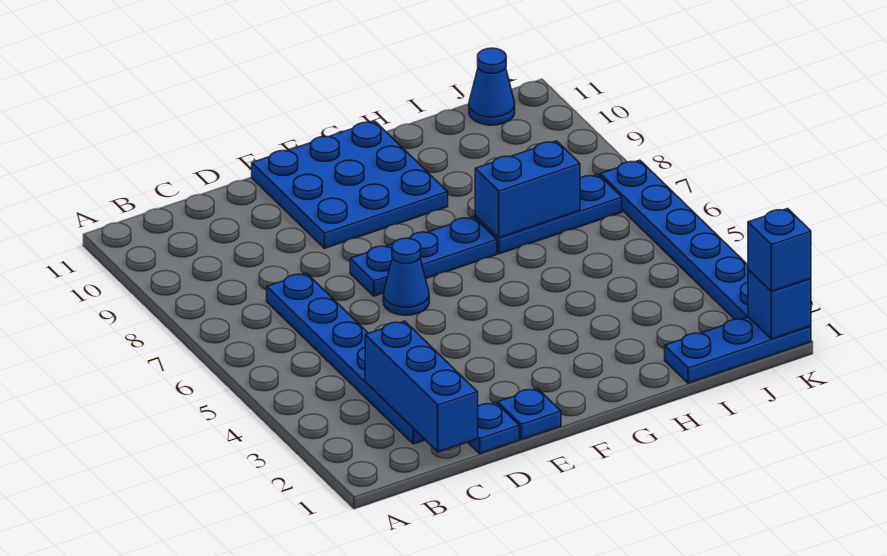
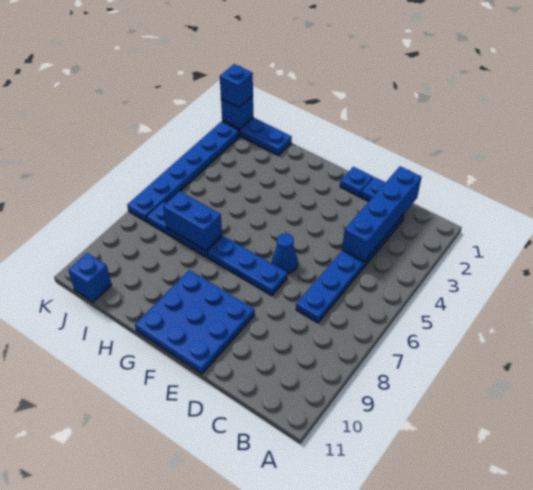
blue brick C1:C3 level 2 -> blue brick C1:C4 level 2
blue cone J11 level 1 -> blue brick J11 level 1

